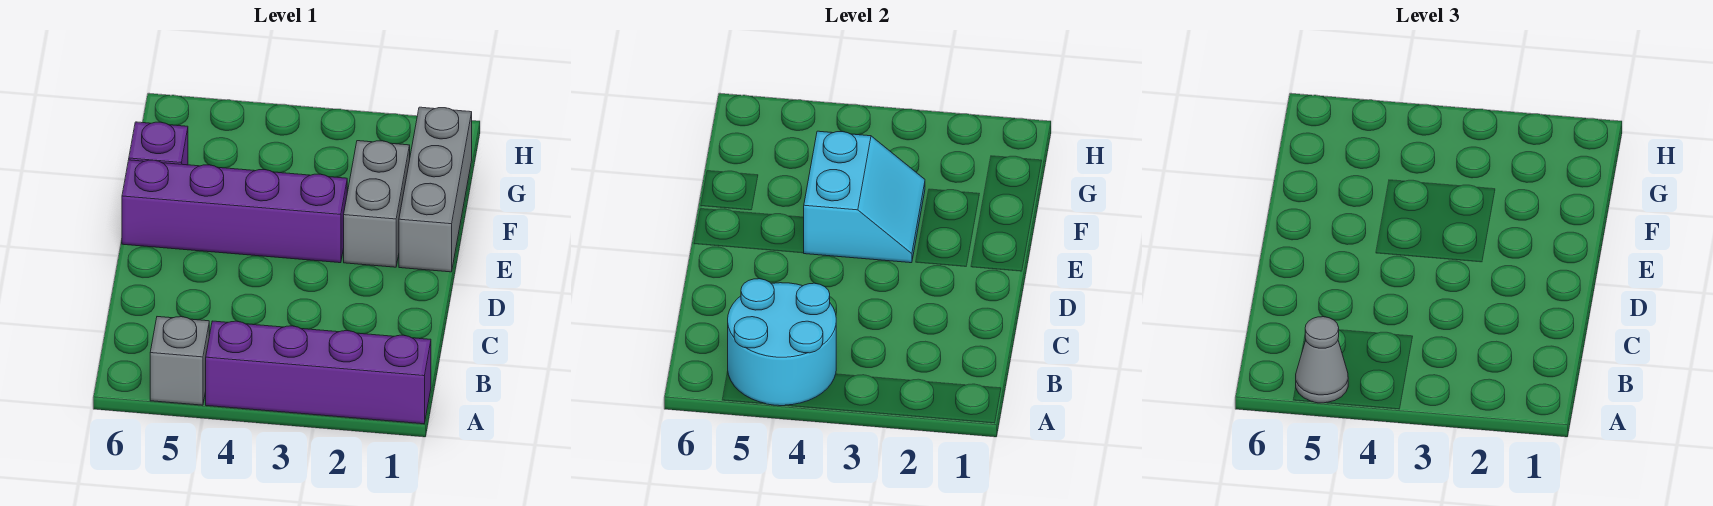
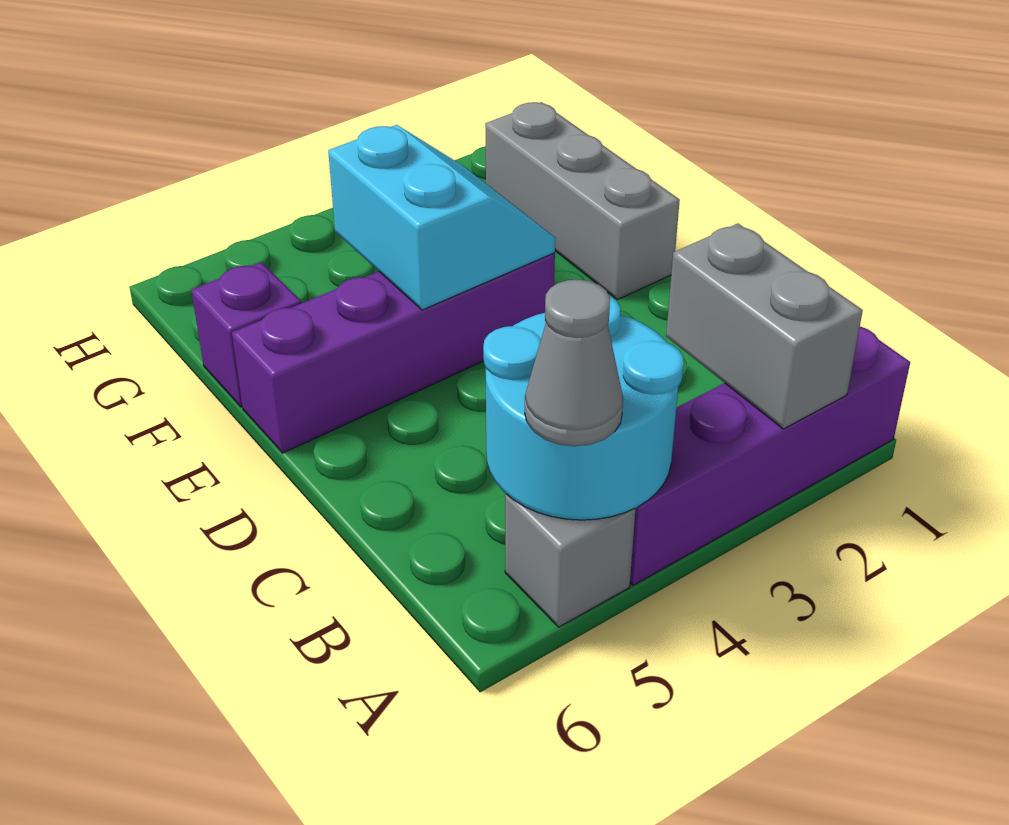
grey brick E2:F2 level 1 -> grey brick A2:B2 level 2

